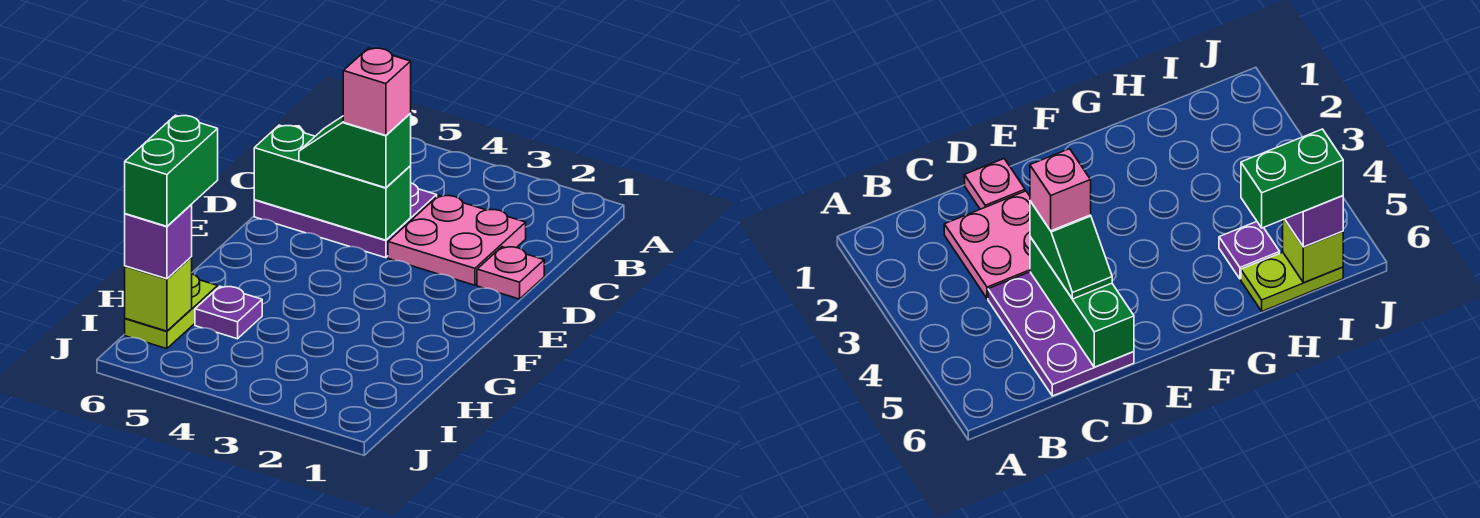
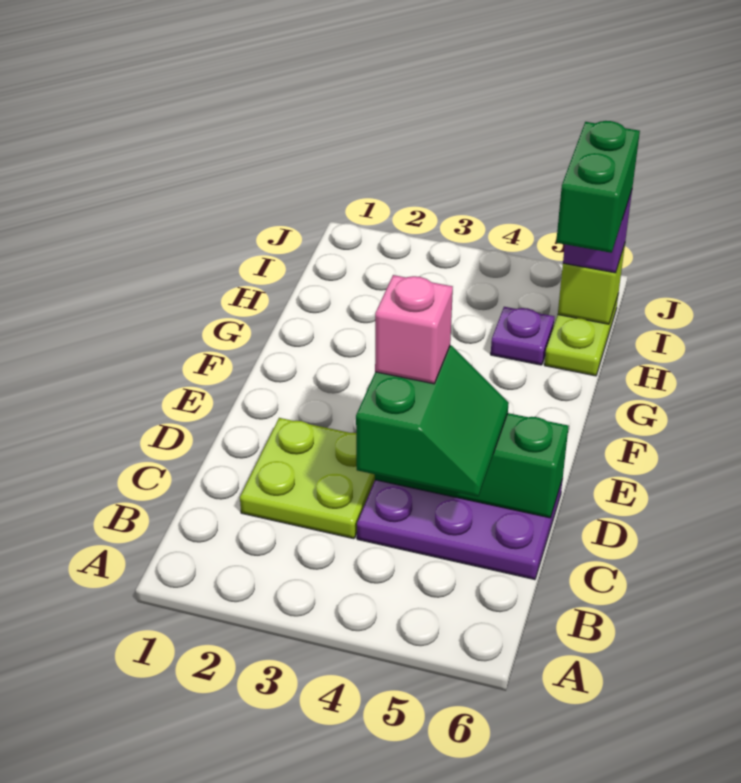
pink plate C2:D3 level 1 -> lime plate C2:D3 level 1
pink plate D1 level 1 -> none
green slope D4:D5 level 3 top 4 -> green slope C4:D5 level 3 top 4

